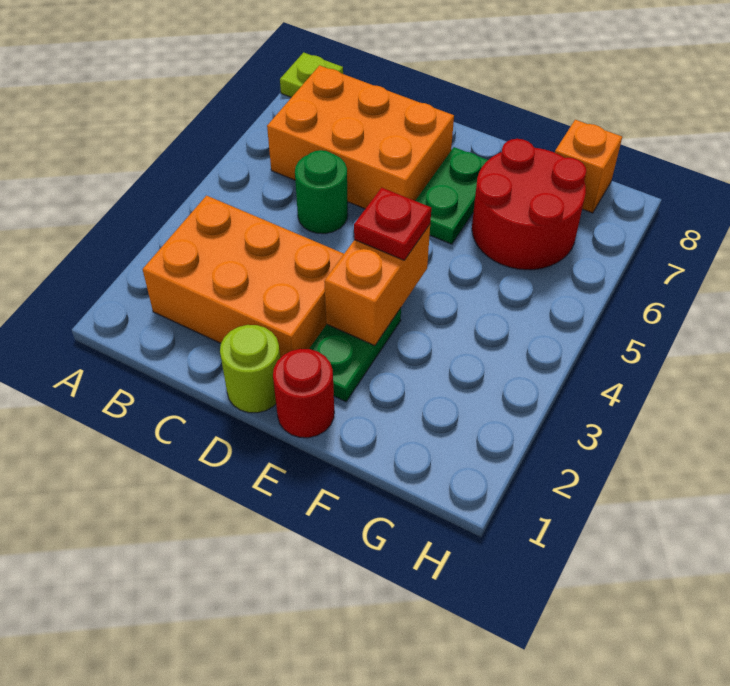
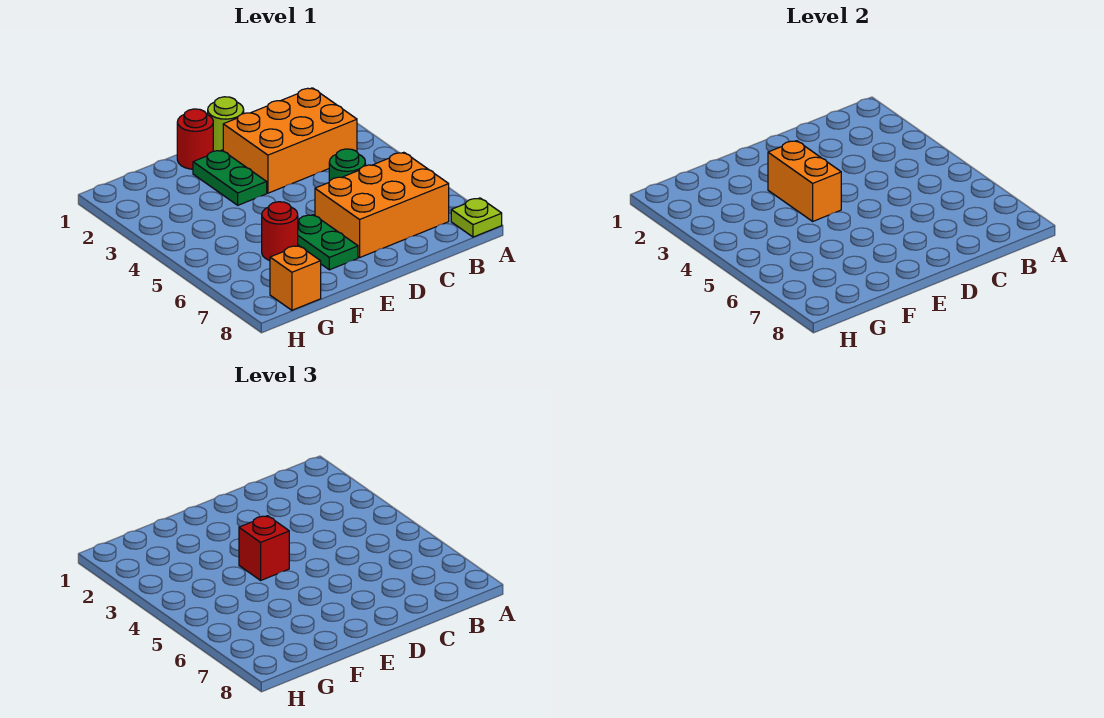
red plate E4 level 3 -> red brick E4 level 3
red round brick F6:G7 level 1 -> red round brick F6 level 1

